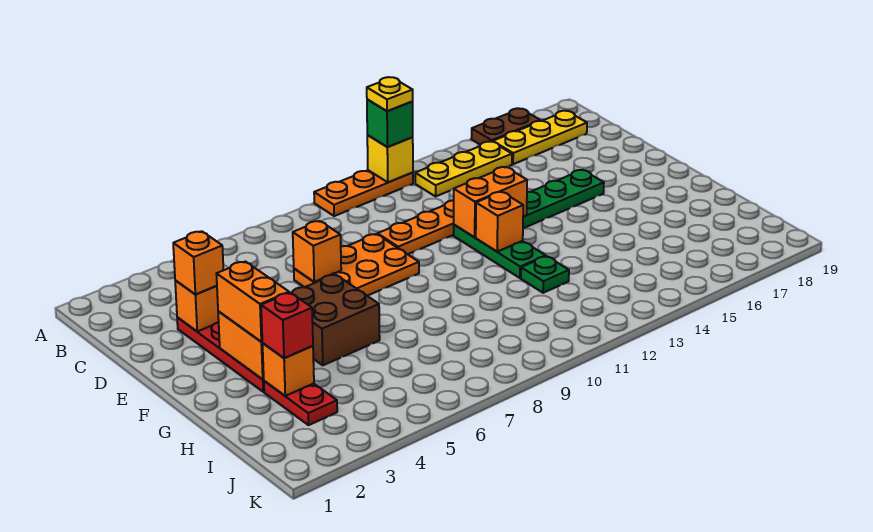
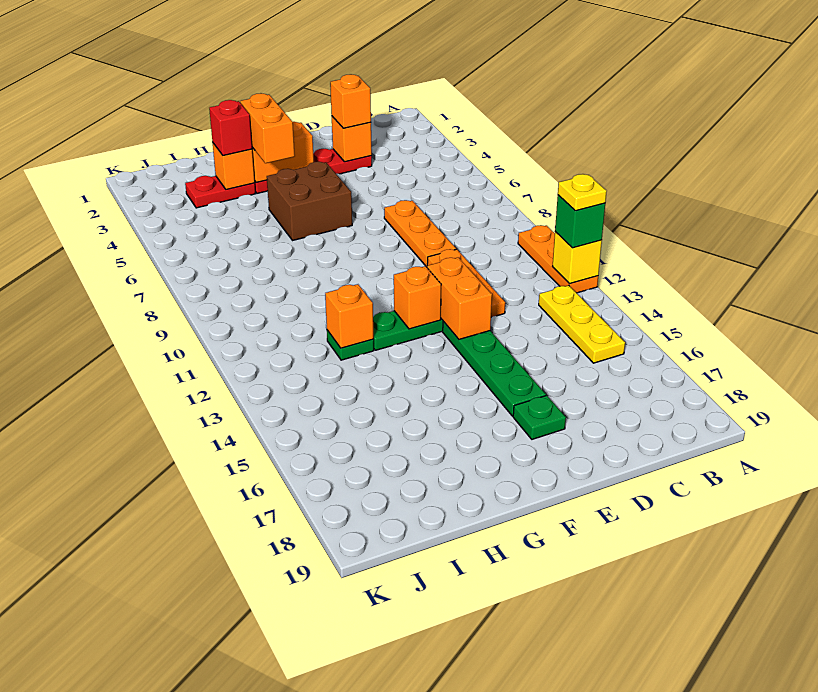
brown plate A16:A17 level 1 -> none
yellow plate B16:B18 level 1 -> none
orange plate D7:E9 level 1 -> orange plate D7:D9 level 1
orange brick D7 level 2 -> orange brick H12 level 2
none -> green plate E17 level 1
orange brick F3:G3 level 3 -> orange brick G3:G4 level 3

